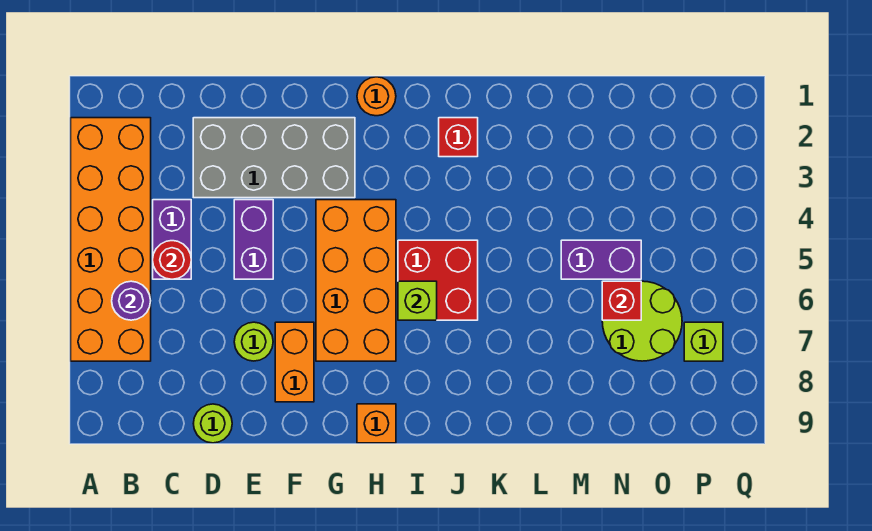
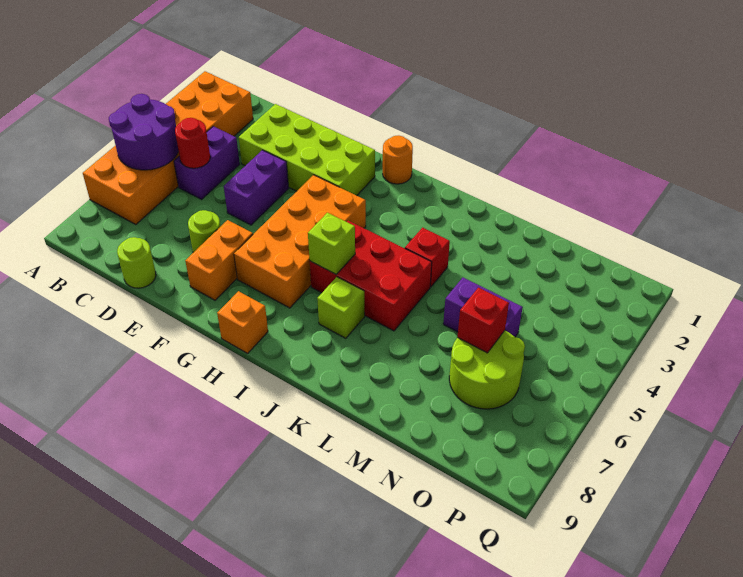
purple round brick B6 level 2 -> purple round brick A5:B6 level 2
grey brick D2:G3 level 1 -> lime brick D2:G3 level 1
red brick I5:J6 level 1 -> red brick I5:K6 level 1
red brick J2 level 1 -> red brick K4 level 1
lime brick P7 level 1 -> lime brick J7 level 1

